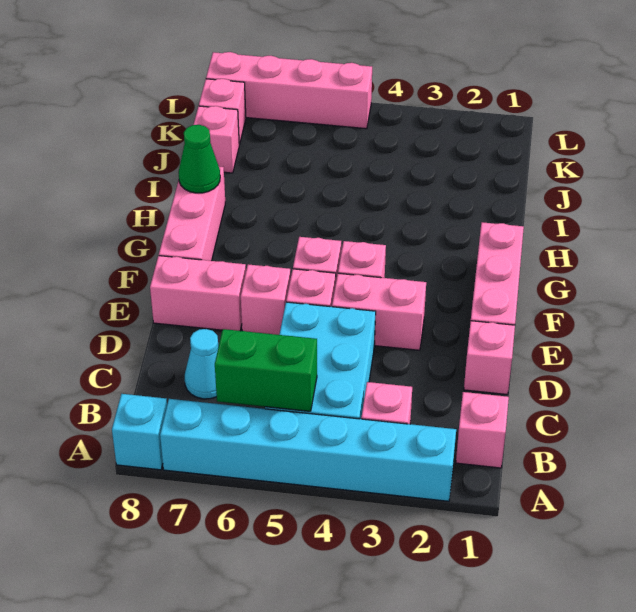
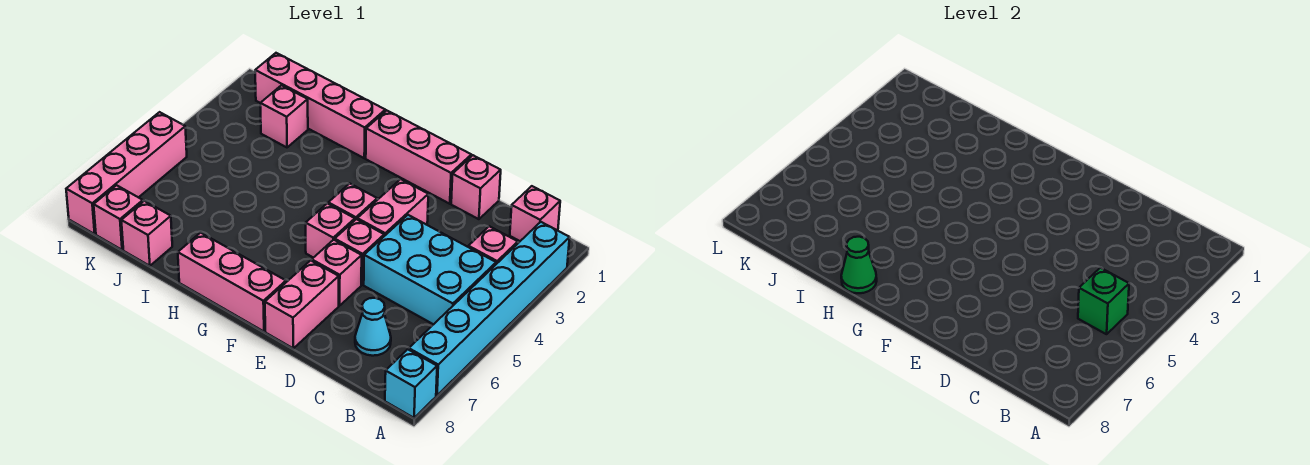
green brick B5:B6 level 2 -> green brick B5 level 2
none -> pink brick H1:K1 level 1
none -> pink brick J2 level 1

